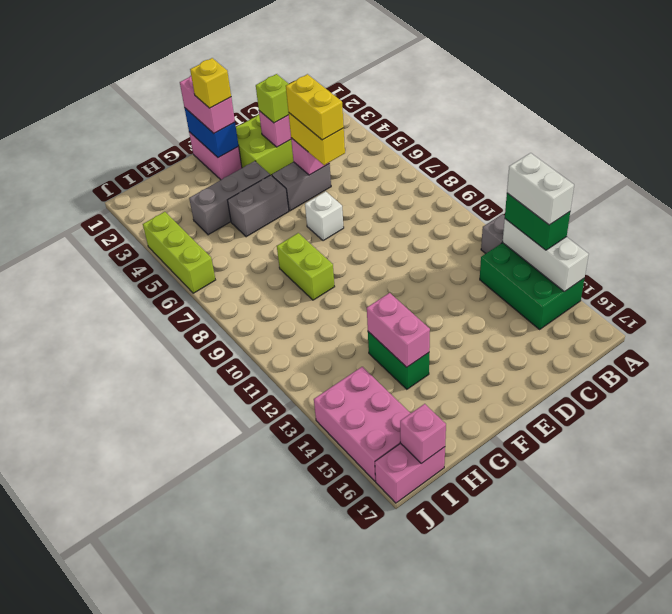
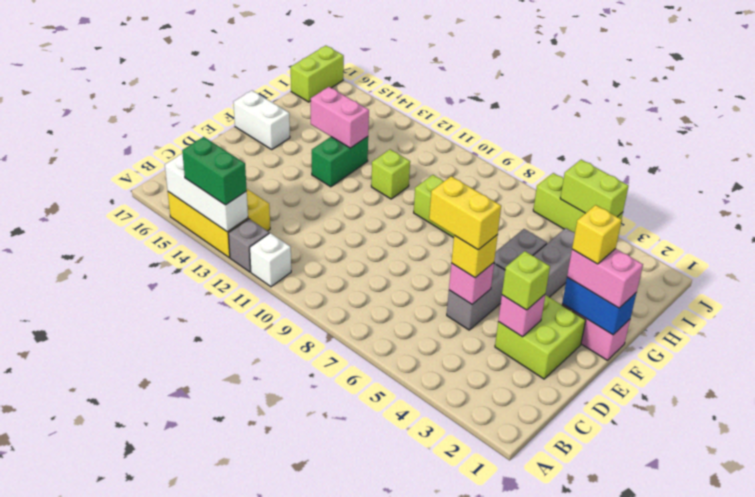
green brick A13:B15 level 1 -> yellow brick A13:B15 level 1
white brick A13:A14 level 4 -> white brick F16:F17 level 1
yellow brick D5:D6 level 3 -> yellow brick D5 level 3
white brick E7 level 1 -> white brick A11 level 1
none -> lime brick G11 level 1
green brick G13:G14 level 1 -> green brick F13:G13 level 1
pink brick I14:J16 level 1 -> none
pink brick I17:J17 level 1 -> lime brick I17:J17 level 1
pink brick I17 level 2 -> none
none -> lime brick J4:J5 level 2

